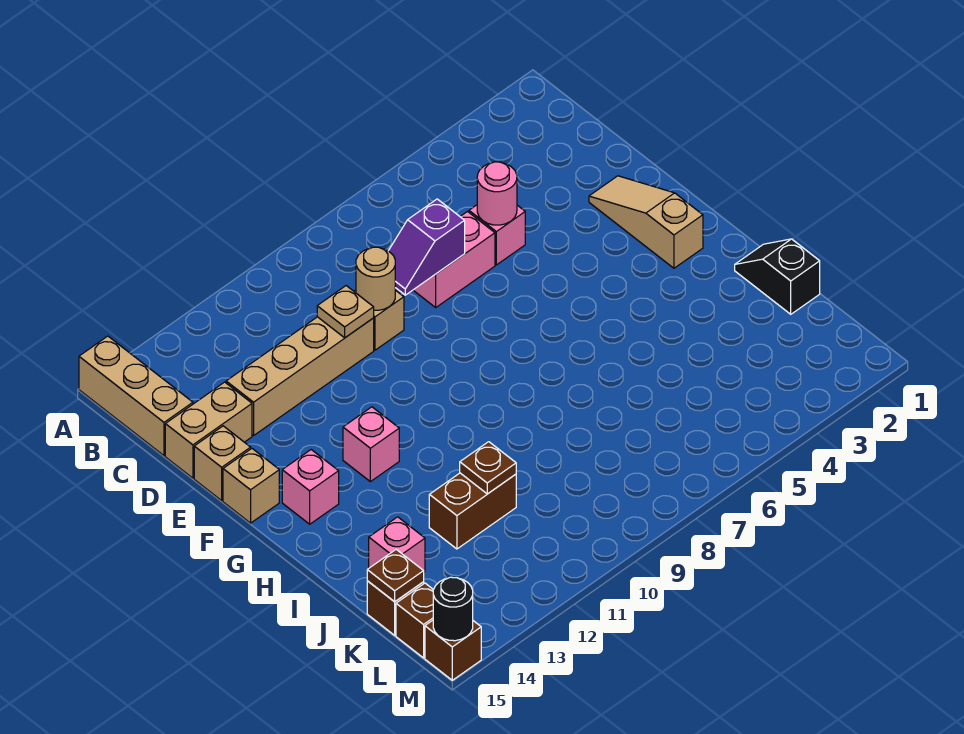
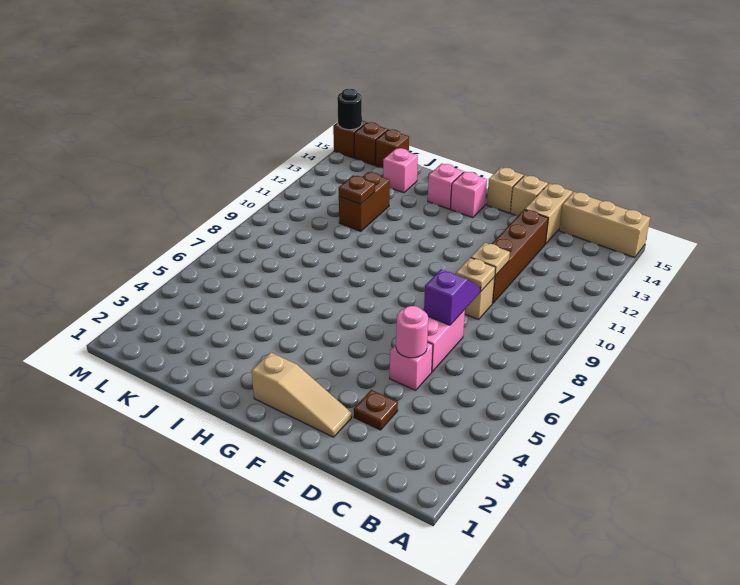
tan round brick D9 level 2 -> tan plate D9 level 2
tan brick D10:D13 level 1 -> brown brick D10:D13 level 1
pink brick G12 level 1 -> pink brick H14 level 1
black slope I1:J1 level 1 top J -> none
brown plate K15 level 2 -> brown plate D3 level 1

